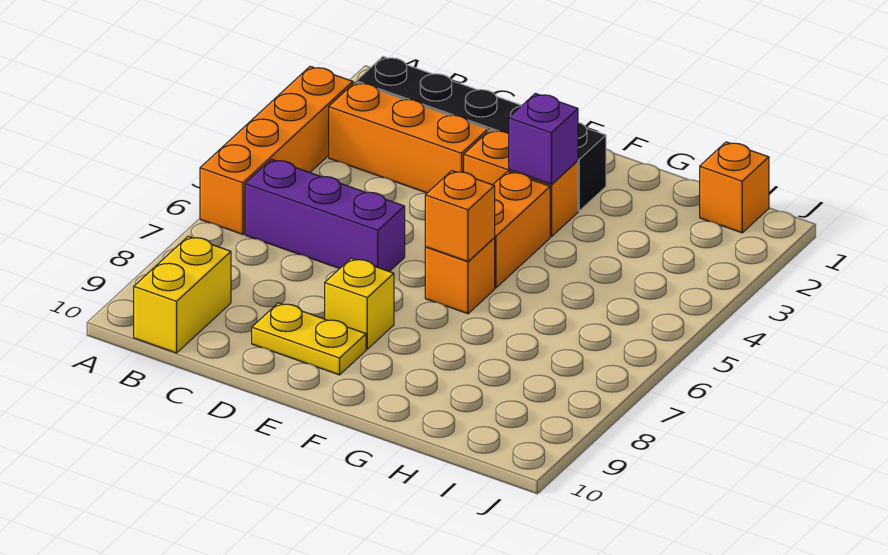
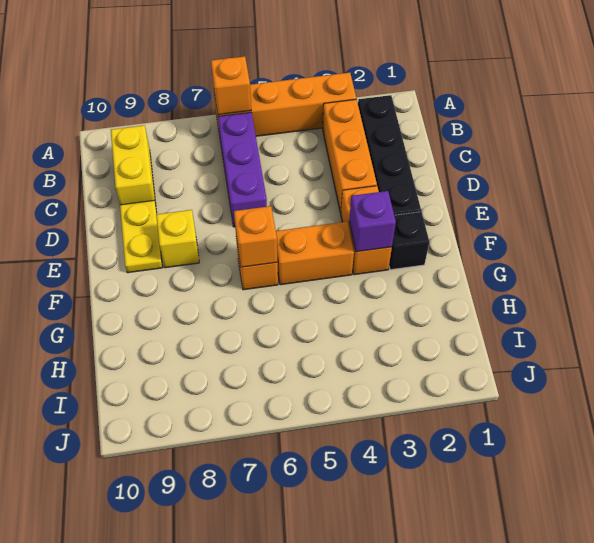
yellow brick B9:B10 level 1 -> yellow brick B9:C9 level 1
orange brick I1 level 1 -> orange brick A6 level 2

